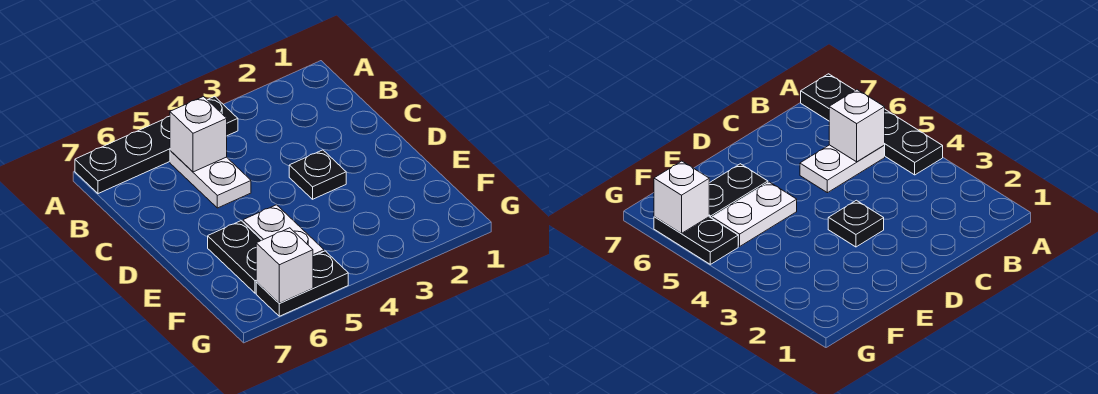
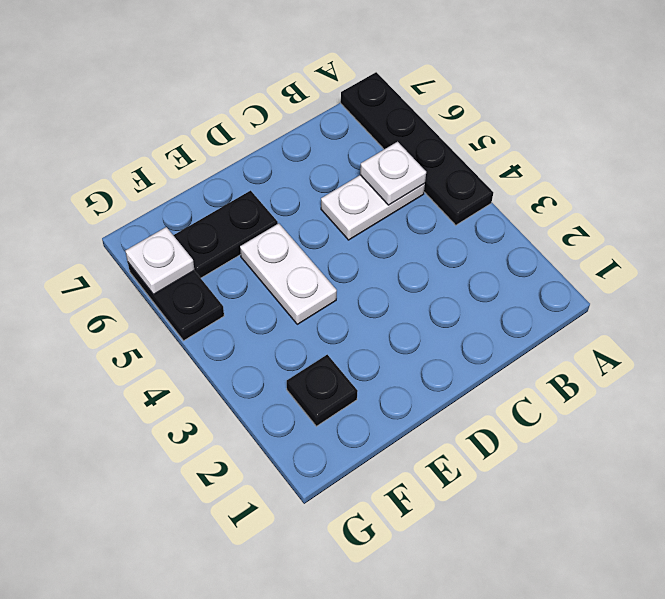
white brick B5 level 2 -> white plate B5 level 2
black plate D3 level 1 -> black plate F2 level 1
white plate E5:F5 level 1 -> white plate E4:E5 level 1
white brick G6 level 2 -> white plate G6 level 2

